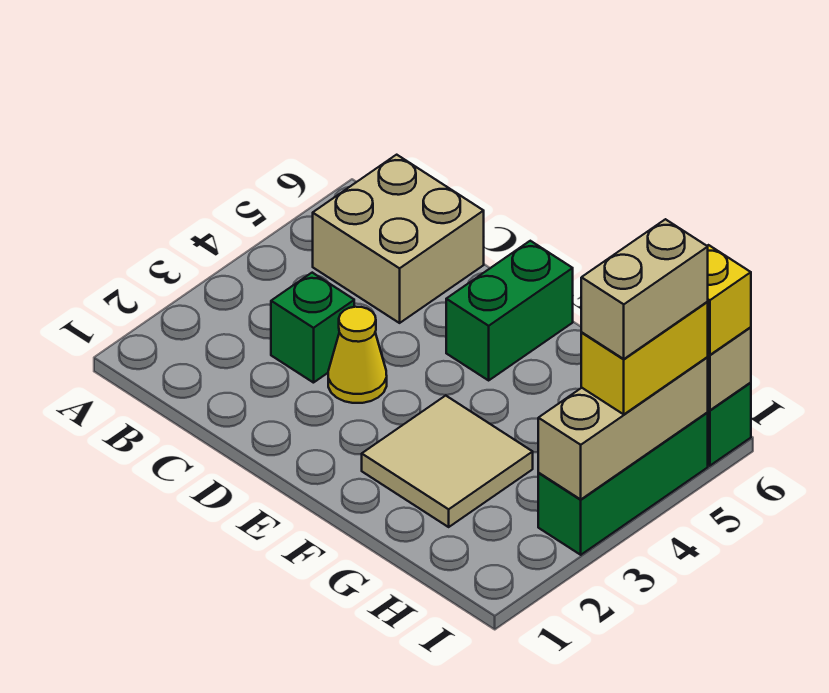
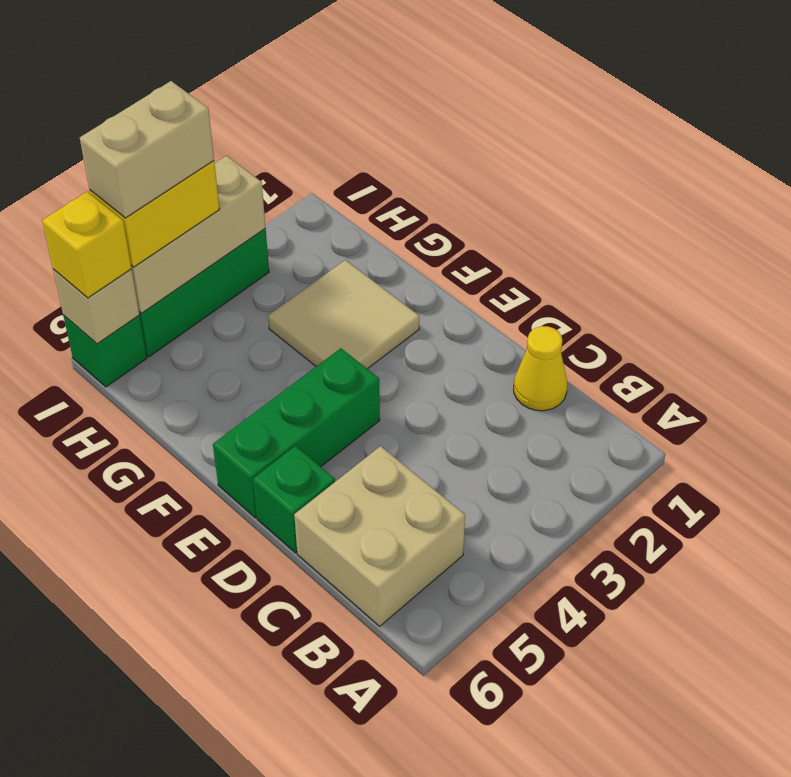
green brick C3 level 1 -> green brick D6 level 1
yellow cone D3 level 1 -> yellow cone C1 level 1
green brick E5:E6 level 1 -> green brick E4:E6 level 1

